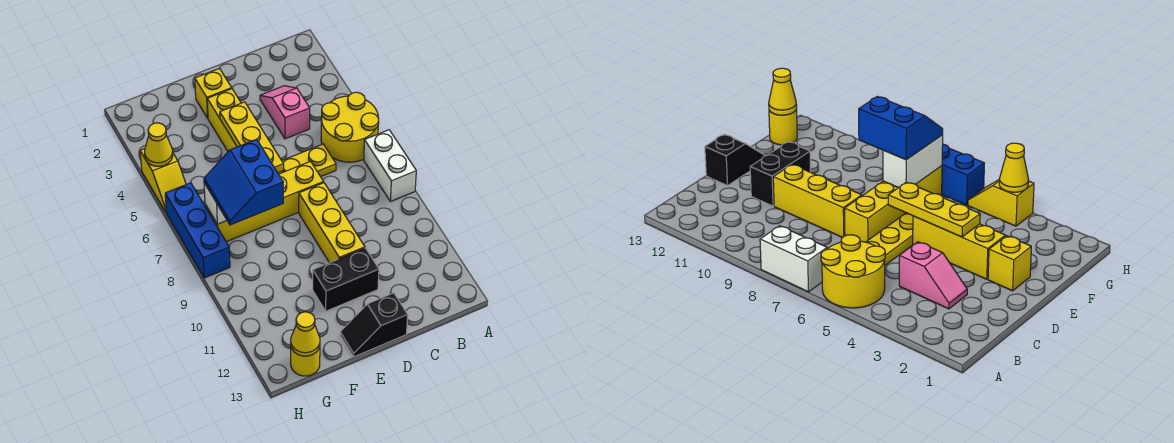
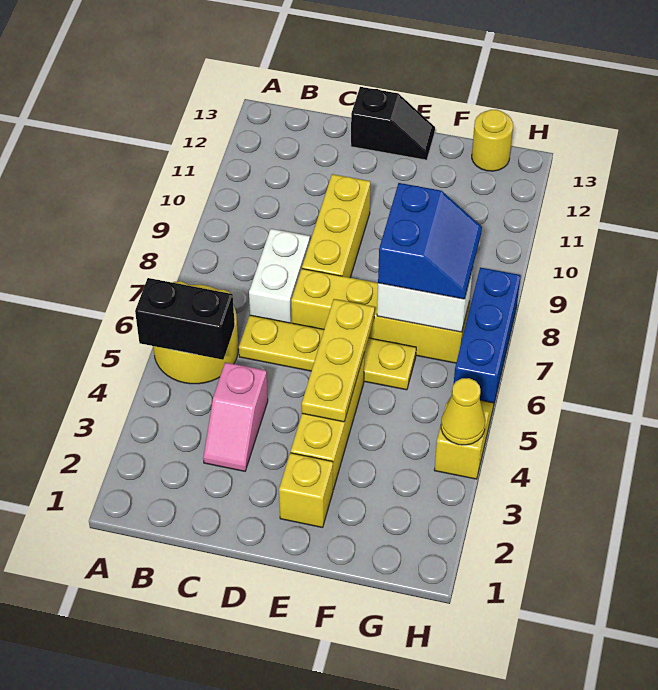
white brick A7:A8 level 1 -> white brick C7:C8 level 1
black brick D11:E11 level 1 -> black brick A5:B5 level 2
yellow cone G13 level 2 -> none

